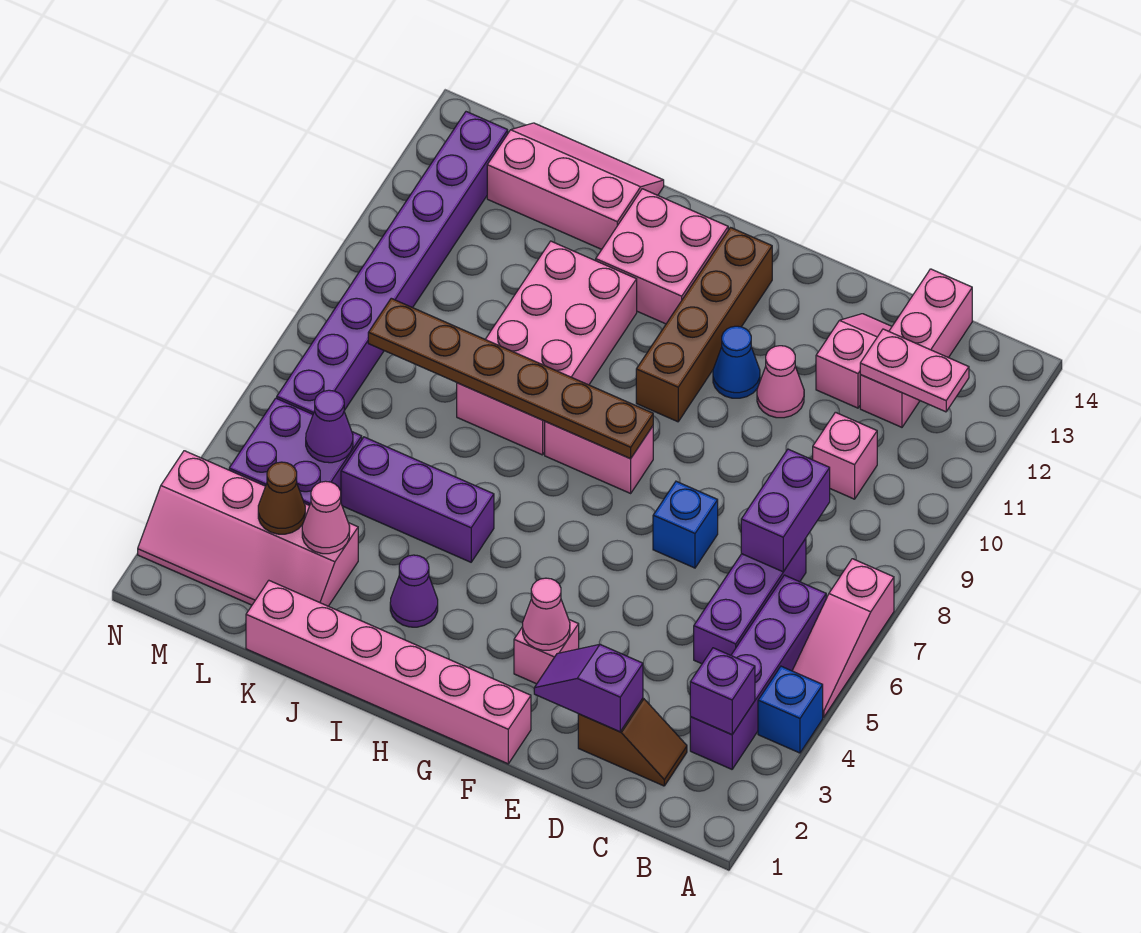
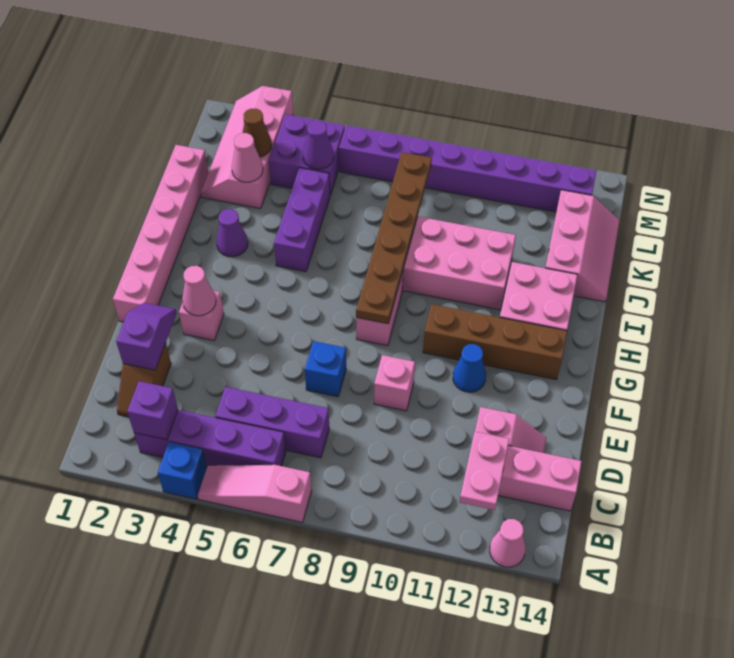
purple brick C7:C8 level 2 -> none
pink brick C10 level 1 -> pink brick E9 level 1
pink cone E11 level 1 -> pink cone A13 level 1

